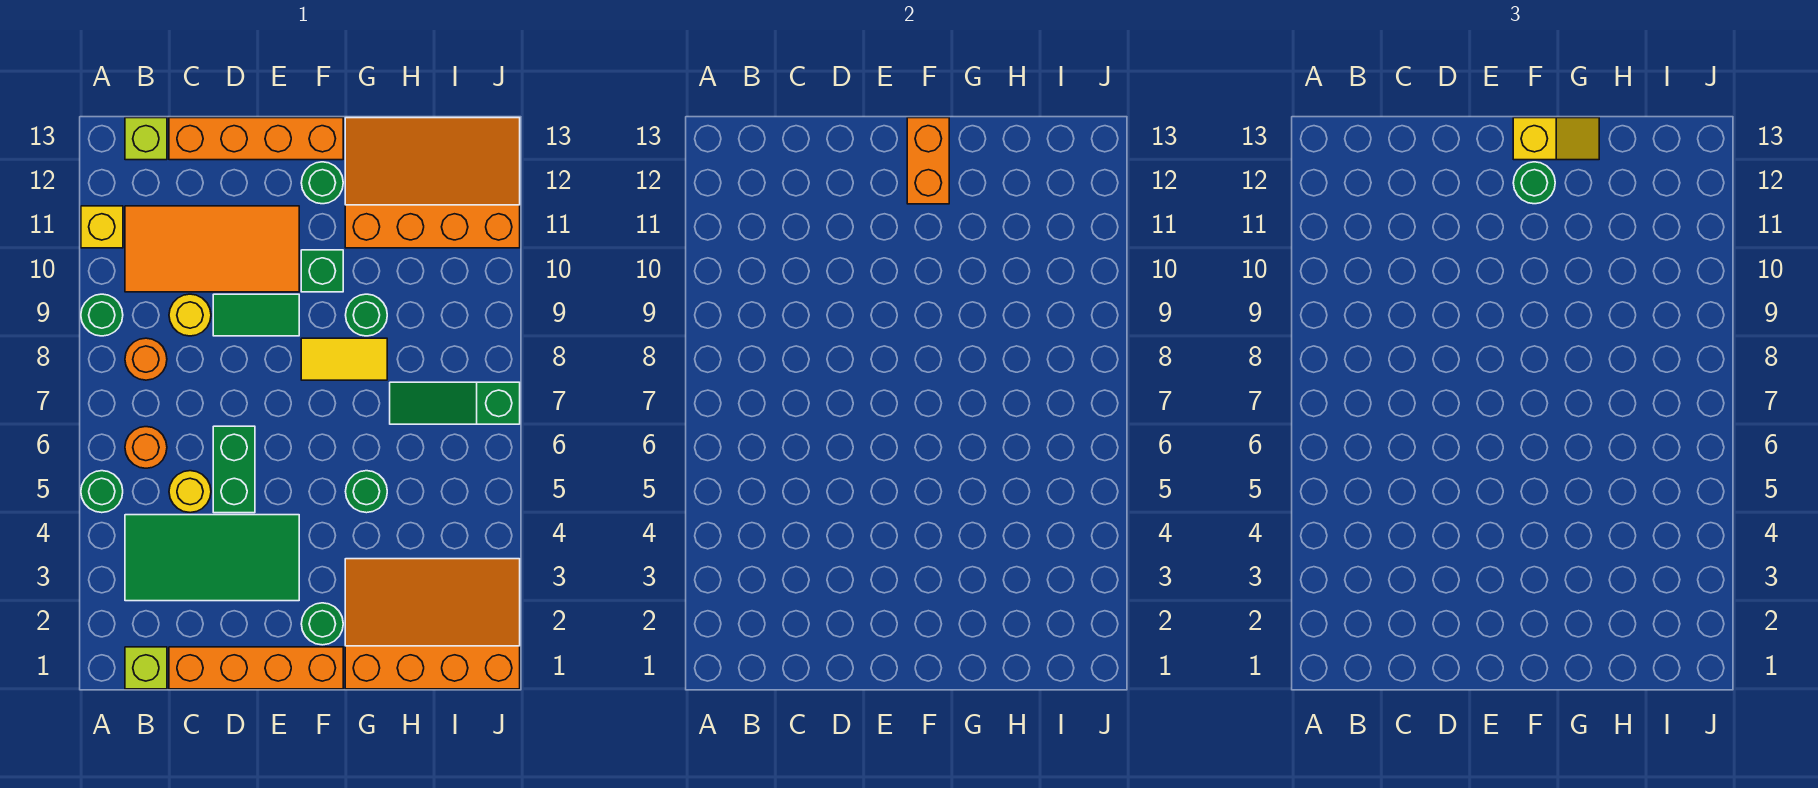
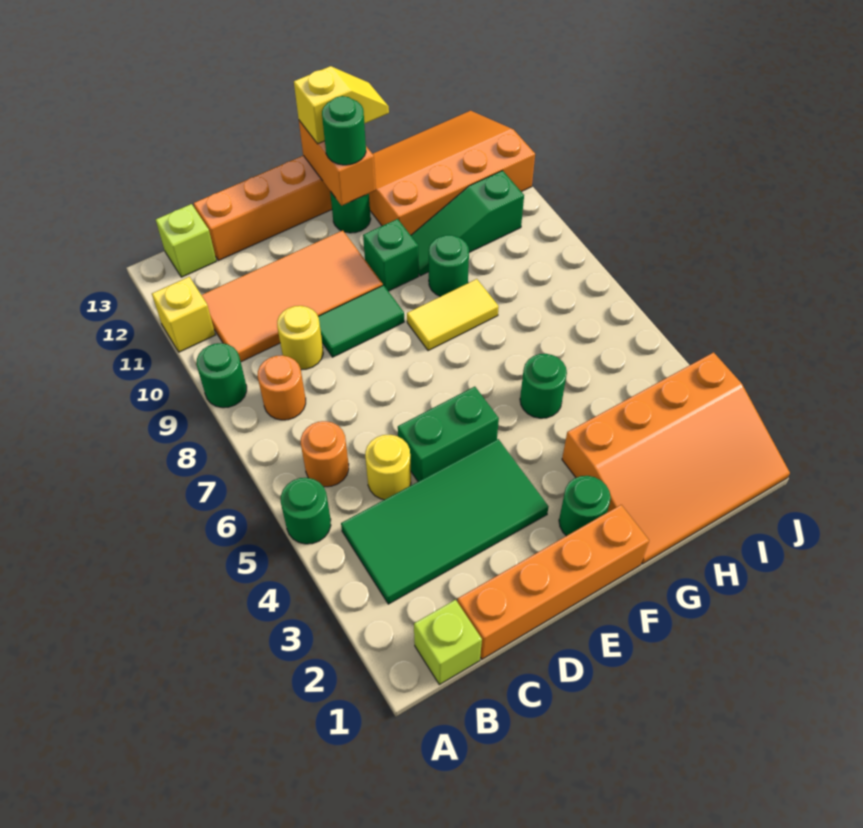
green brick D5:D6 level 1 -> green brick D5:E5 level 1
orange slope G1:J3 level 1 top 1 -> orange slope G1:J3 level 1 top 3
green slope H7:J7 level 1 top J -> green slope G10:I10 level 1 top I

